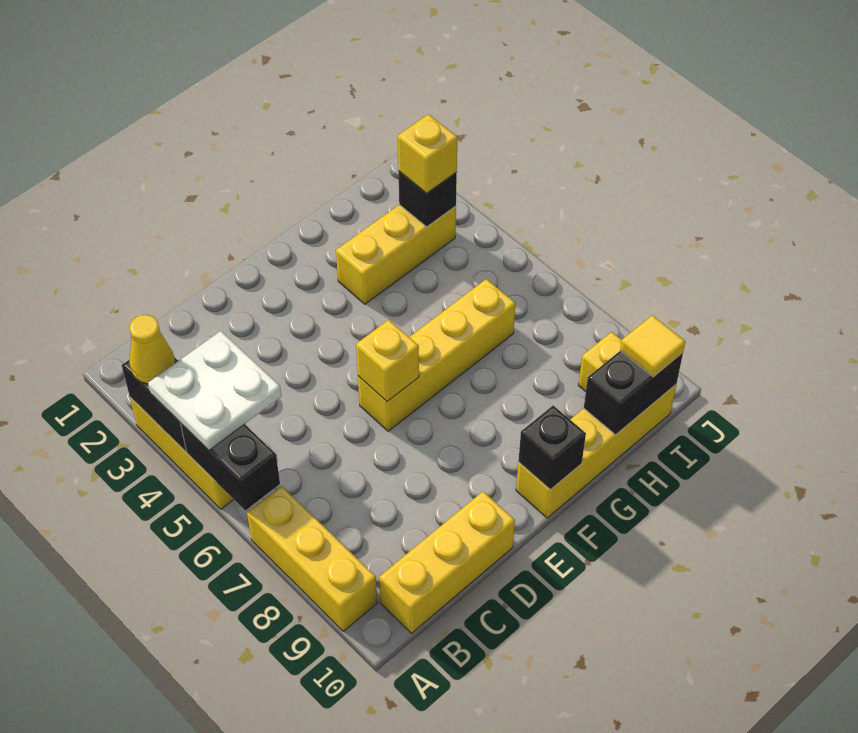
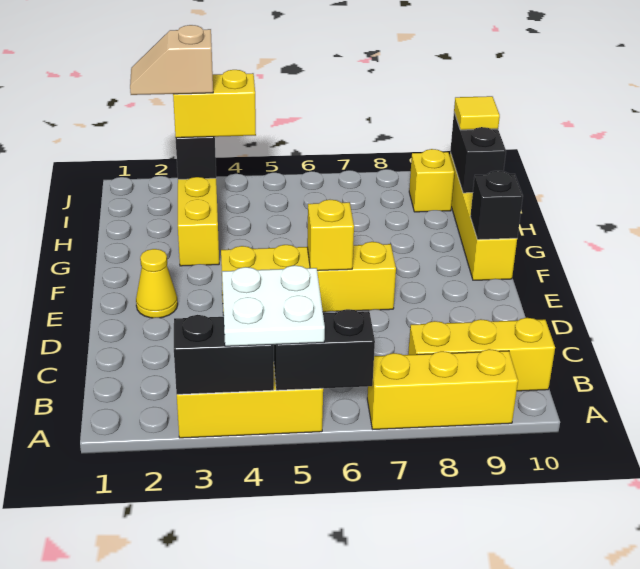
yellow cone A3 level 3 -> yellow cone E2 level 1
yellow brick B10:D10 level 1 -> yellow brick B8:B10 level 1
yellow brick E6:H6 level 1 -> yellow brick E4:E7 level 1
none -> tan slope I2:I3 level 4 top 3
yellow brick I3 level 3 -> yellow brick I3:I4 level 3

